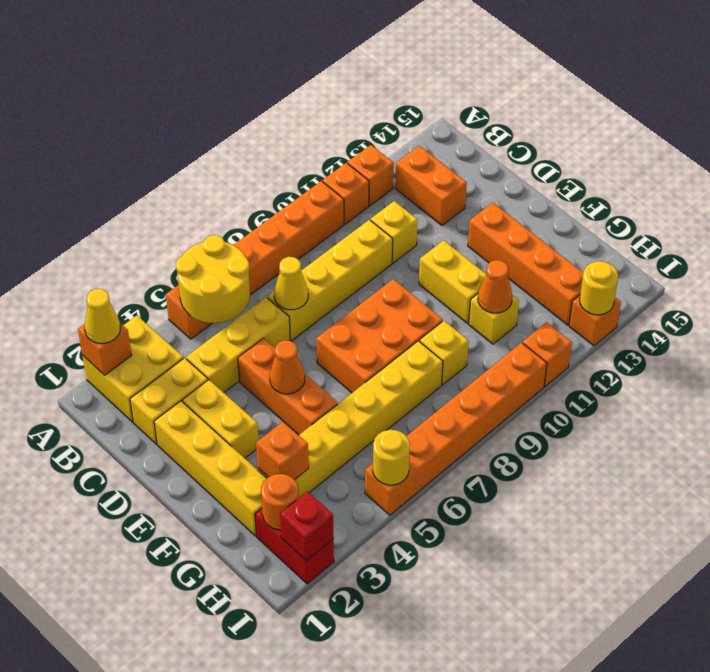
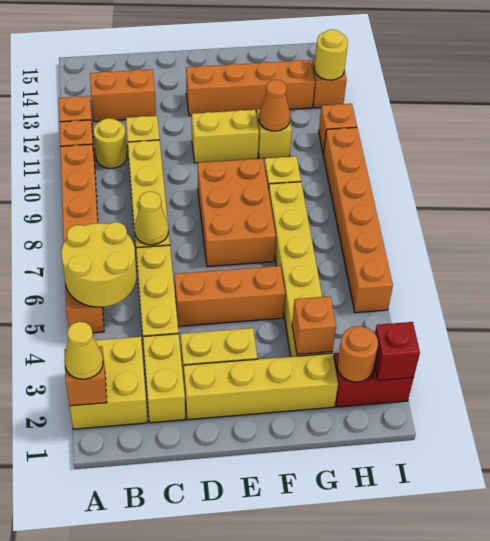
orange cone E5 level 2 -> none
yellow round brick I5 level 2 -> yellow round brick B11 level 1

